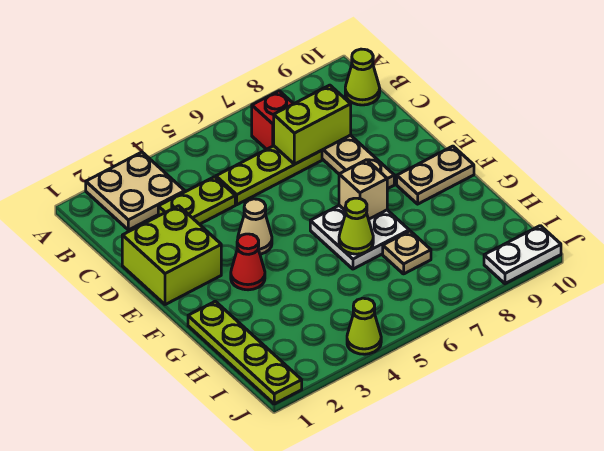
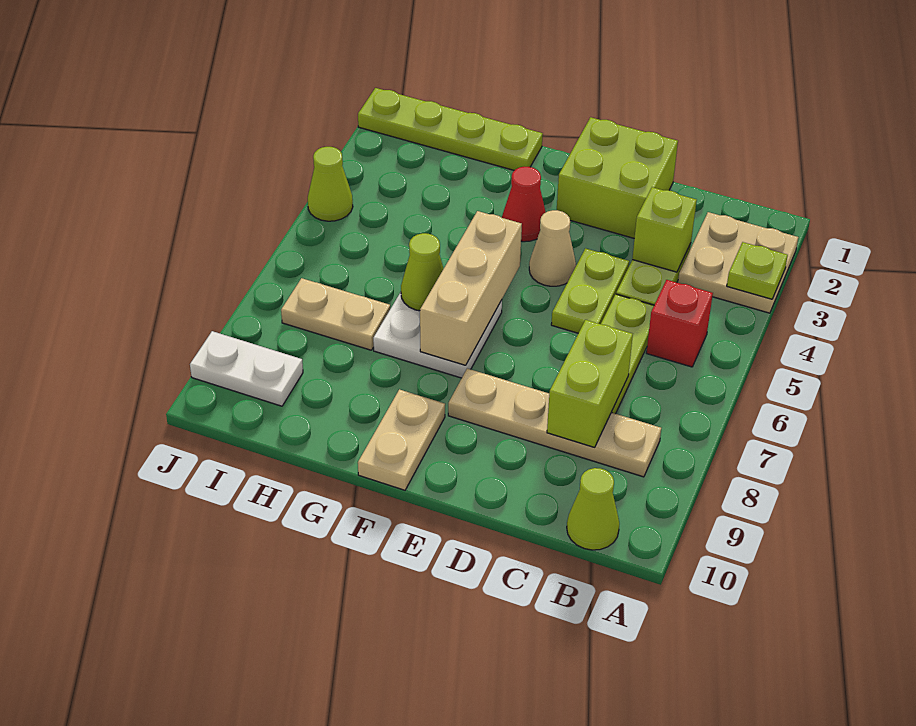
none -> lime plate A3 level 2
red brick B7 level 1 -> red brick B5 level 1
none -> lime brick C3 level 2
none -> lime plate D4:D5 level 1
tan brick F7 level 2 -> tan brick F5:F7 level 2
tan plate H7 level 1 -> tan plate H7:I7 level 1
white plate J9:J10 level 1 -> white plate I9:J9 level 1

